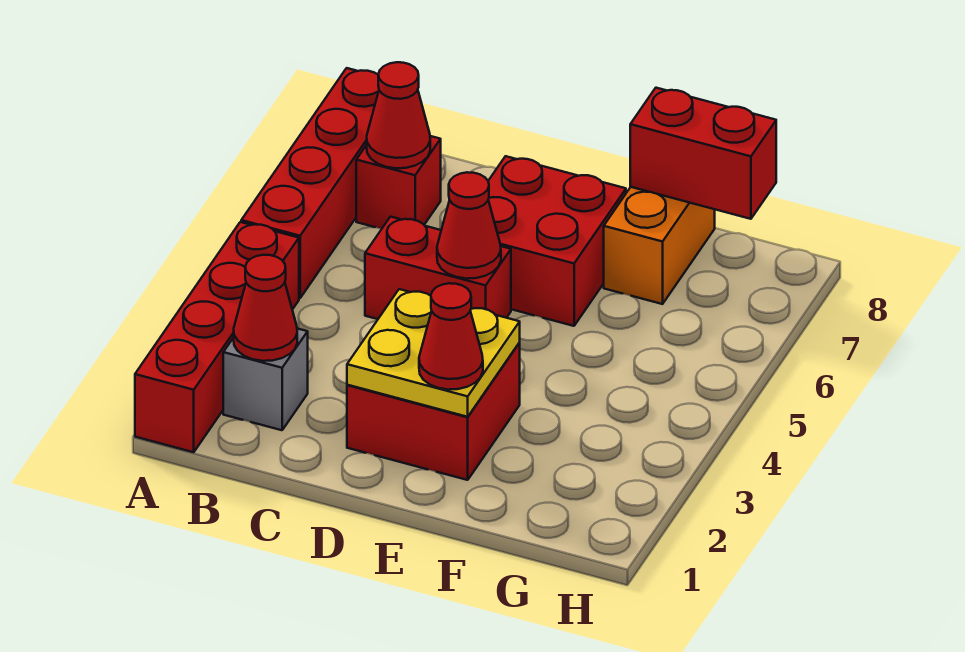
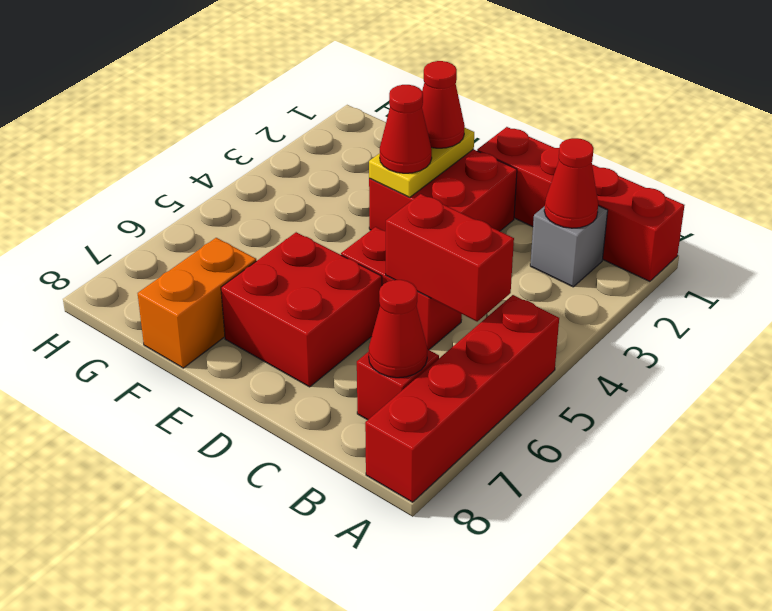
red brick A1:A4 level 1 -> red brick A1:D1 level 1
yellow plate D2:E3 level 2 -> yellow plate E2:E3 level 2
red cone D5 level 2 -> red cone E3 level 3
red brick F8:G8 level 2 -> red brick B5:C5 level 2

